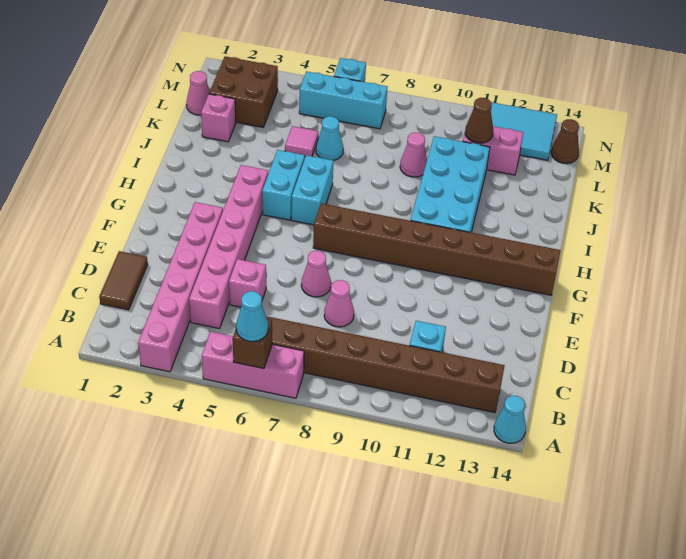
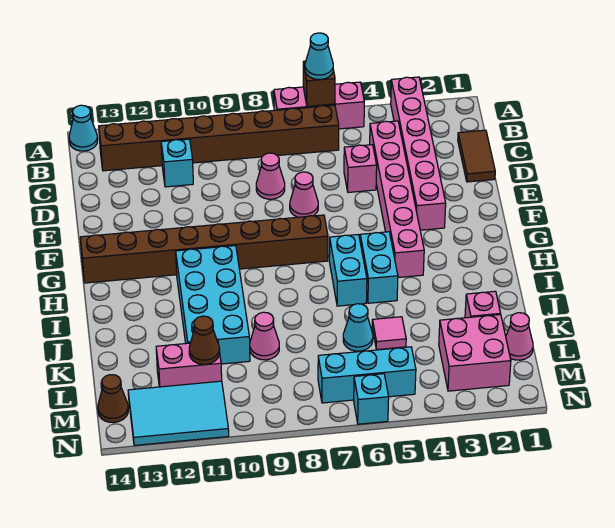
brown brick L2:M3 level 1 -> pink brick L2:M3 level 1

